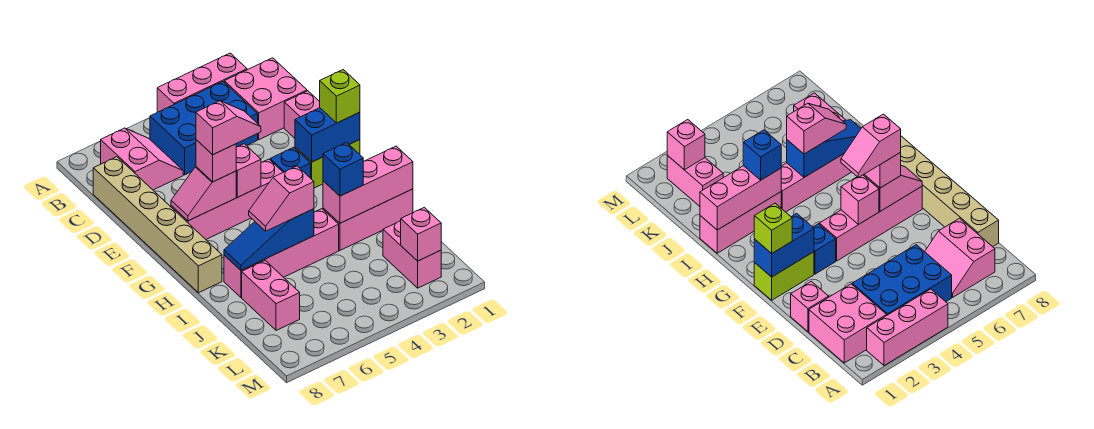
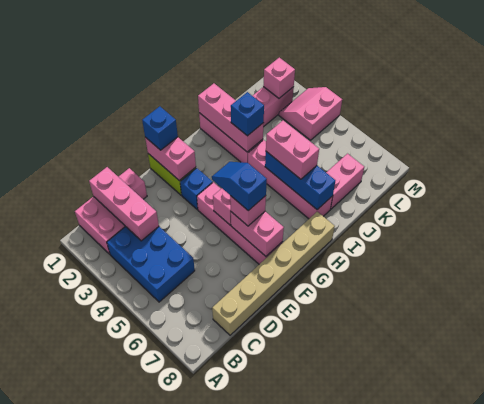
pink brick A2:A4 level 1 -> pink brick C1:C3 level 2
pink slope B6:C7 level 1 top 7 -> pink slope L3:M4 level 1 top 4
blue brick F1:F2 level 2 -> pink brick F1:F2 level 2
lime brick F1 level 3 -> blue brick F1 level 3
pink slope F5:F6 level 4 top 6 -> blue slope F5:F6 level 4 top 6
pink slope F6:F7 level 2 top 6 -> pink brick F6:F7 level 2
blue slope I5:I7 level 2 top 5 -> blue brick I5:I7 level 2
pink slope I5:I6 level 3 top 5 -> pink brick I5:I6 level 3

